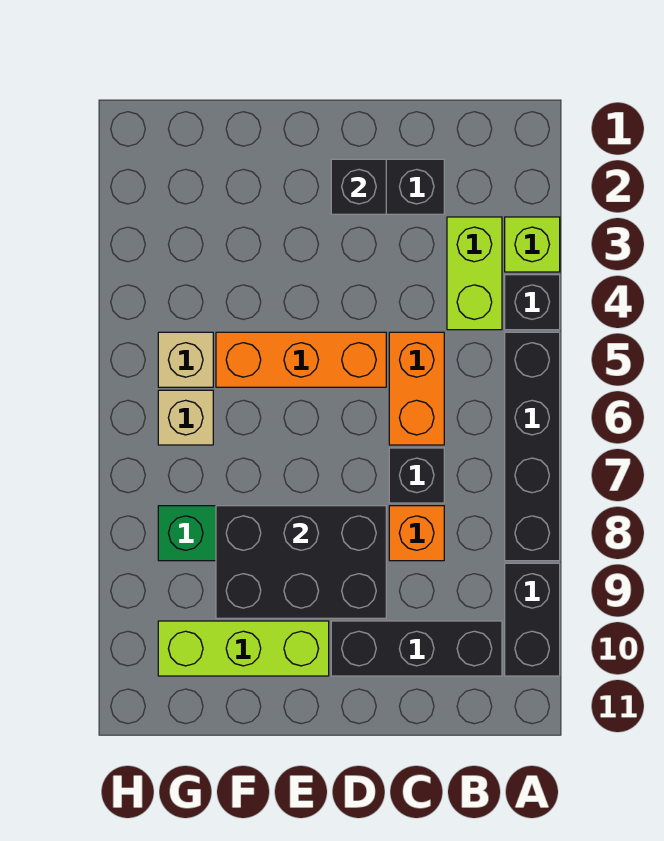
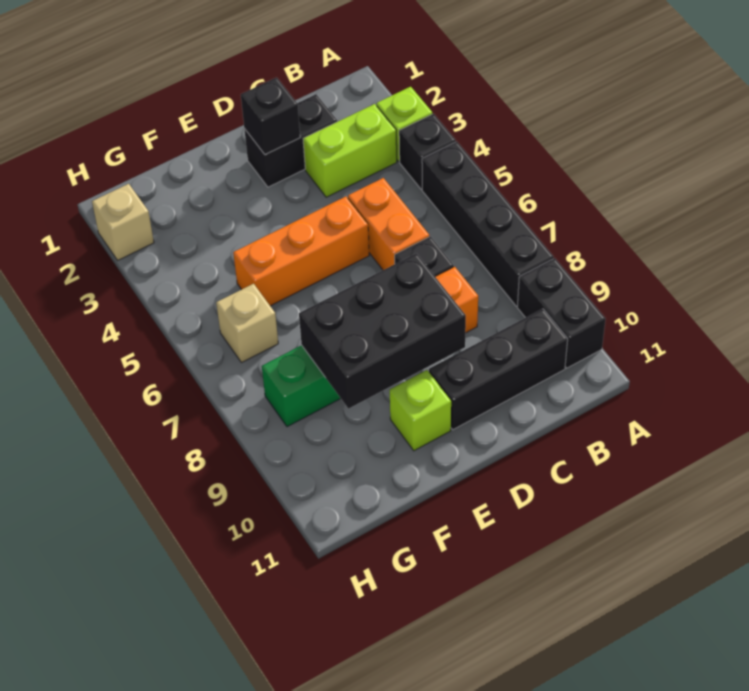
lime brick B3:B4 level 1 -> lime brick B3:C3 level 1
lime brick E10:G10 level 1 -> lime brick E10 level 1
tan brick G5 level 1 -> tan brick H2 level 1

